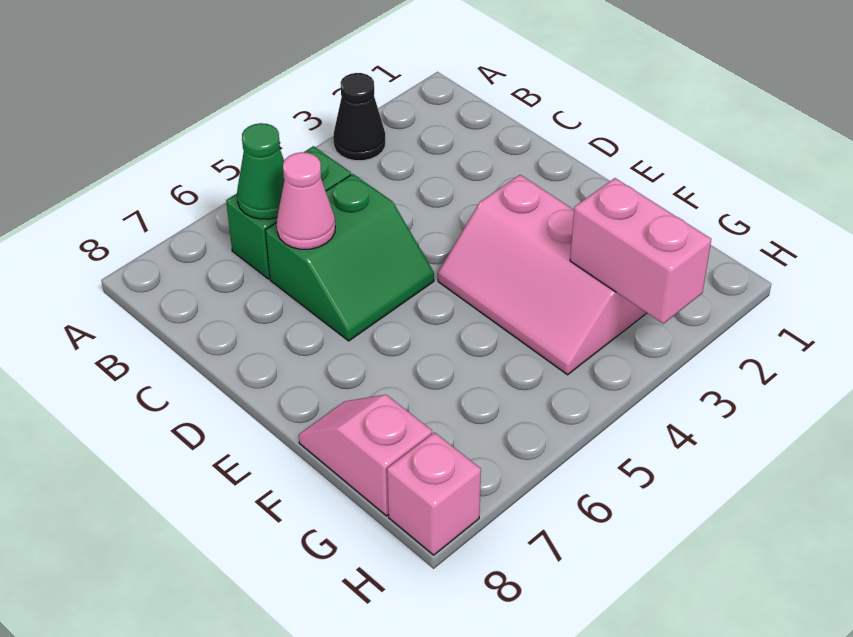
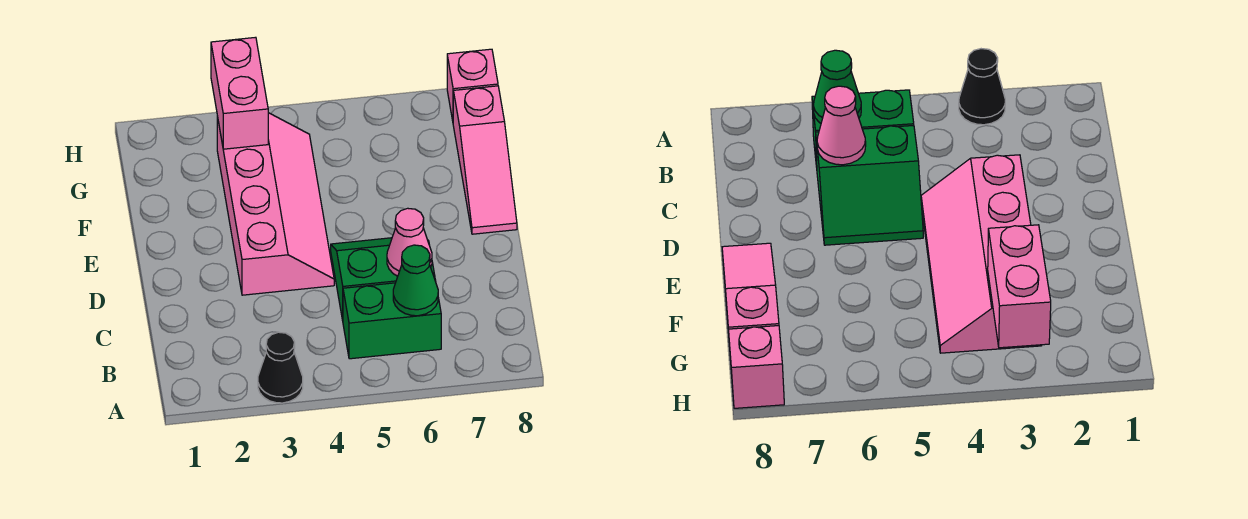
pink slope E3:G4 level 1 top 3 -> pink slope D3:G4 level 1 top 3
pink slope F8:G8 level 1 top G -> pink slope E8:G8 level 1 top G

